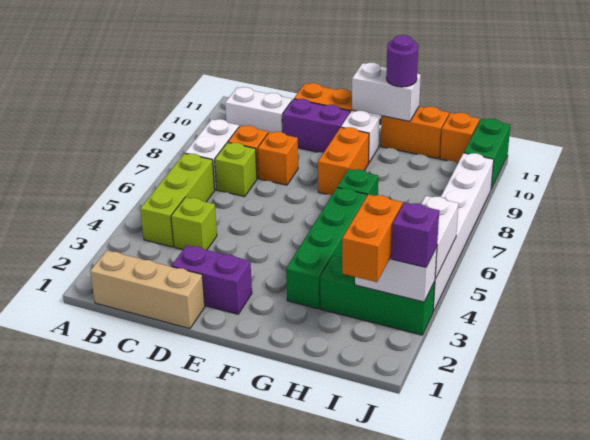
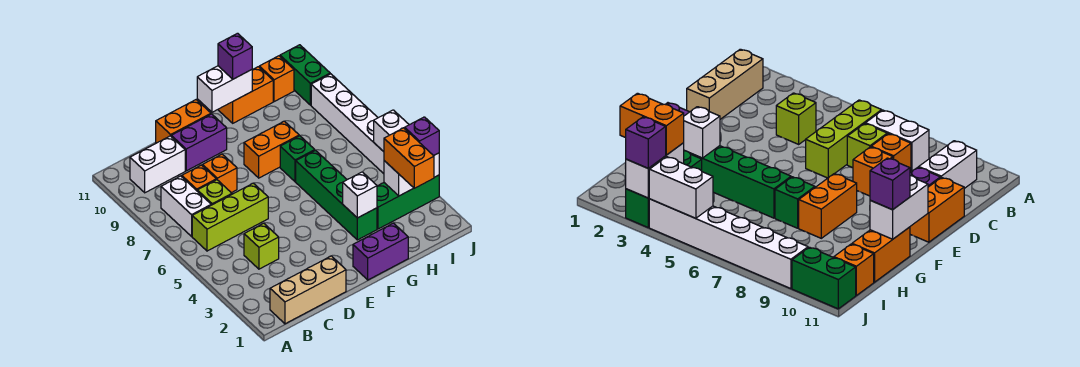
lime brick B4:B6 level 1 -> lime brick B6:D6 level 1
purple brick D2:E2 level 1 -> purple brick F1:G1 level 1
orange brick F8:F9 level 1 -> orange brick F8:G8 level 1
white brick F10 level 1 -> white brick G3 level 2
purple round brick G11 level 3 -> purple brick G11 level 3

